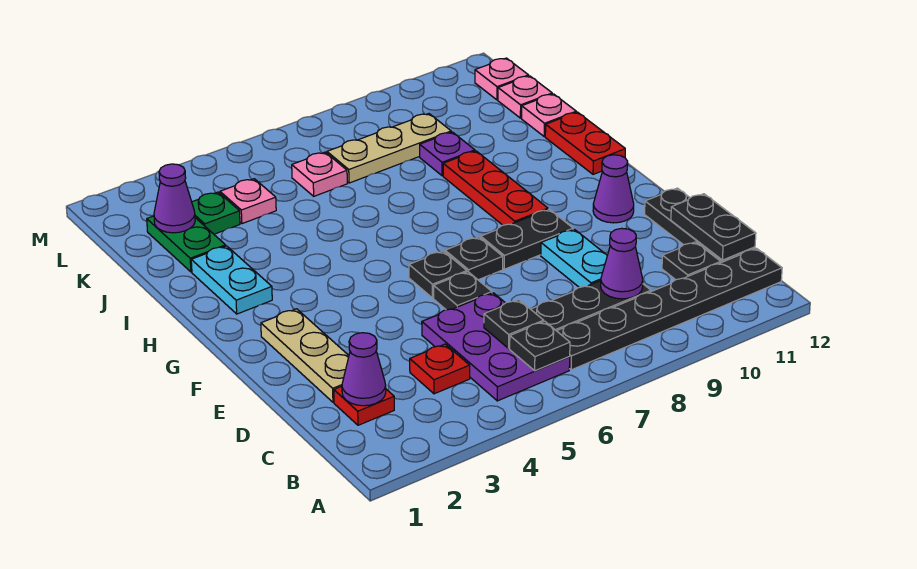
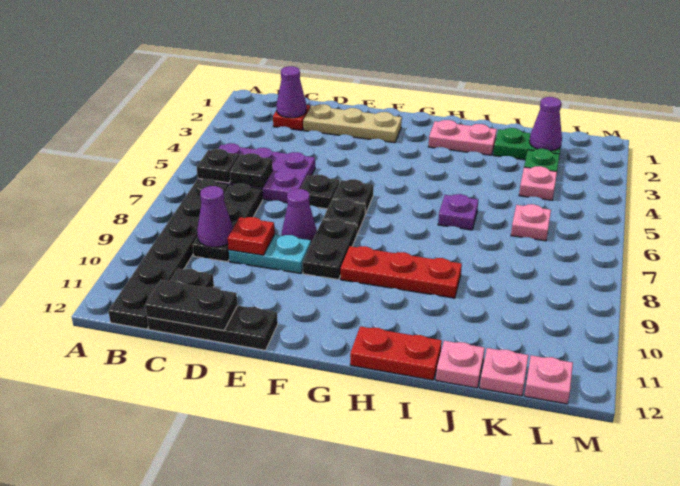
red plate C4 level 1 -> red plate D9 level 2
purple cone F11 level 1 -> purple cone E8 level 1
cyan plate H2:I2 level 1 -> pink plate H2:I2 level 1
purple plate J9 level 1 -> purple plate I6 level 1
tan plate K7:K9 level 1 -> none

